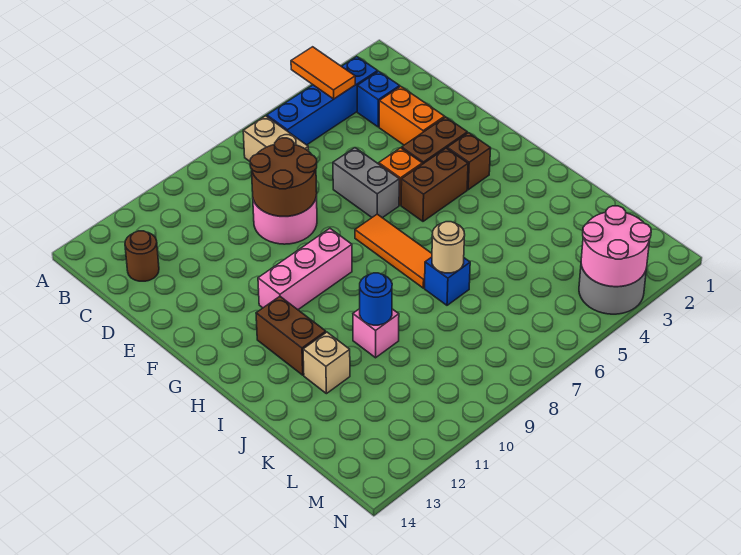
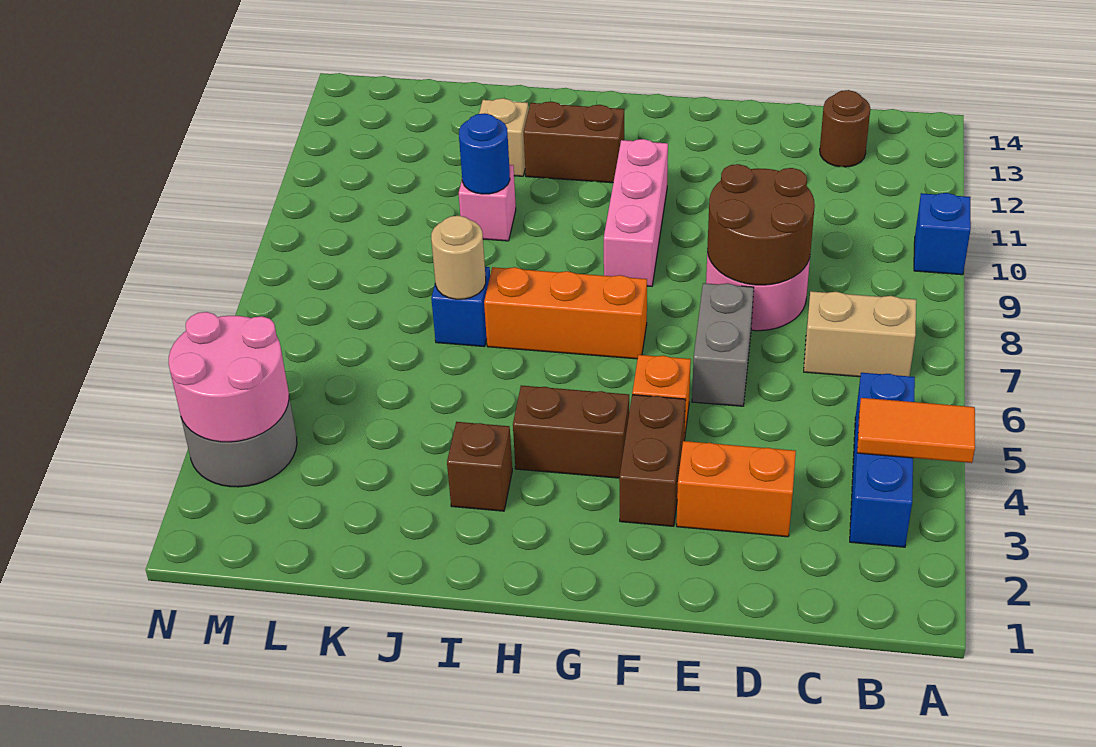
blue brick B3:B6 level 1 -> blue brick B3:B5 level 1
blue brick C3 level 1 -> blue brick A10 level 1
grey brick E6:F6 level 1 -> grey brick E6:E7 level 1
brown brick G3 level 1 -> brown brick I3 level 1
brown brick G4:G5 level 1 -> brown brick G4:H4 level 1
orange tile G7:I7 level 1 -> orange brick G7:I7 level 1

